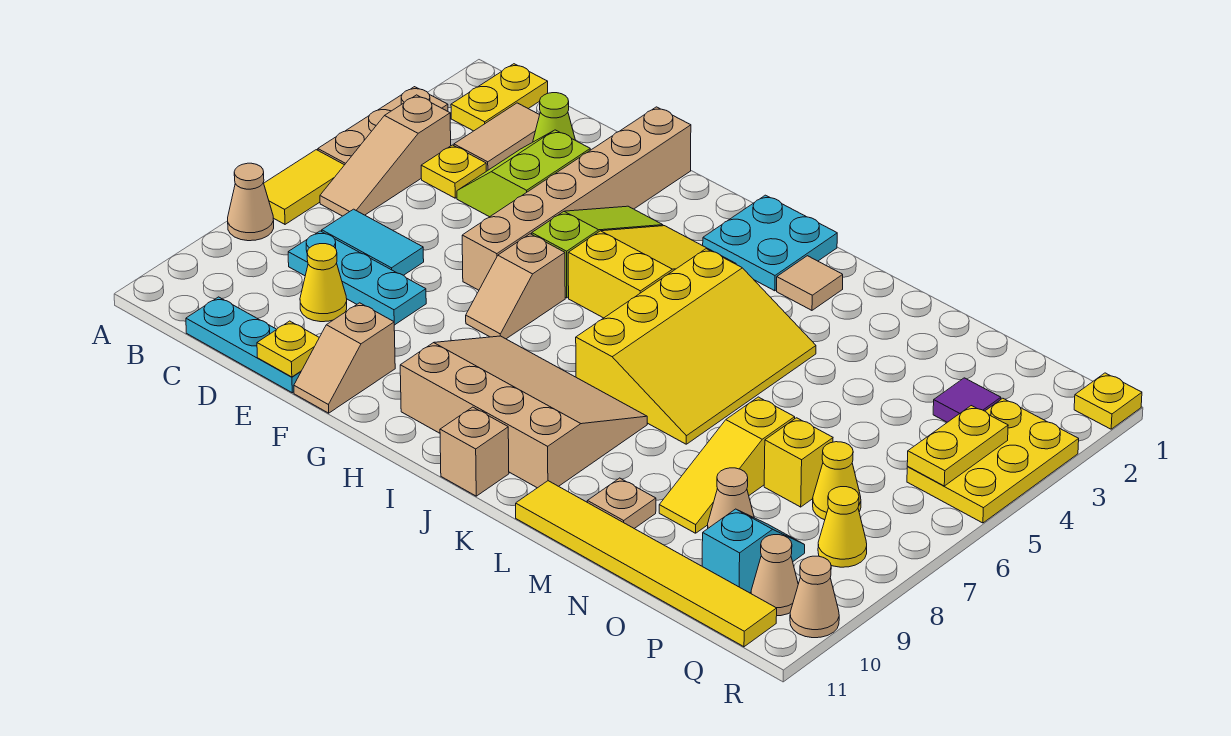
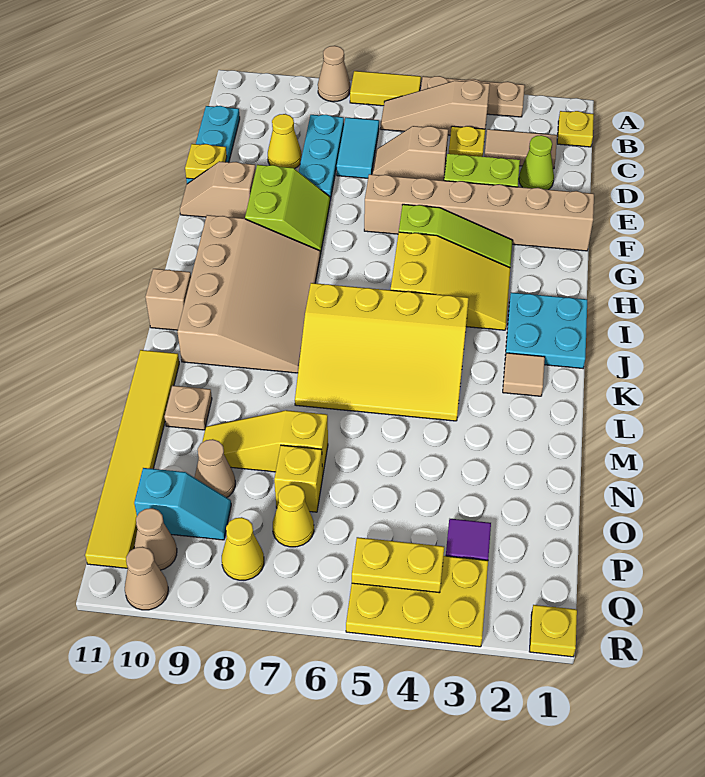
yellow plate B1:B2 level 1 -> yellow plate B1 level 1
none -> lime slope F8:G9 level 1 top 9
tan slope G6:G7 level 1 top 6 -> tan slope D5:D6 level 1 top 5

